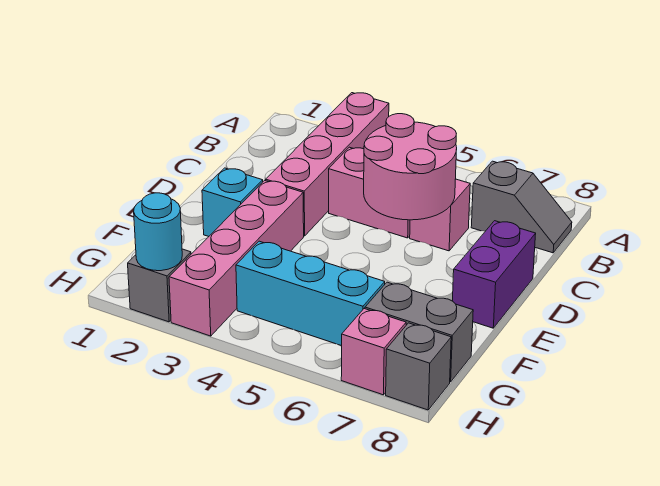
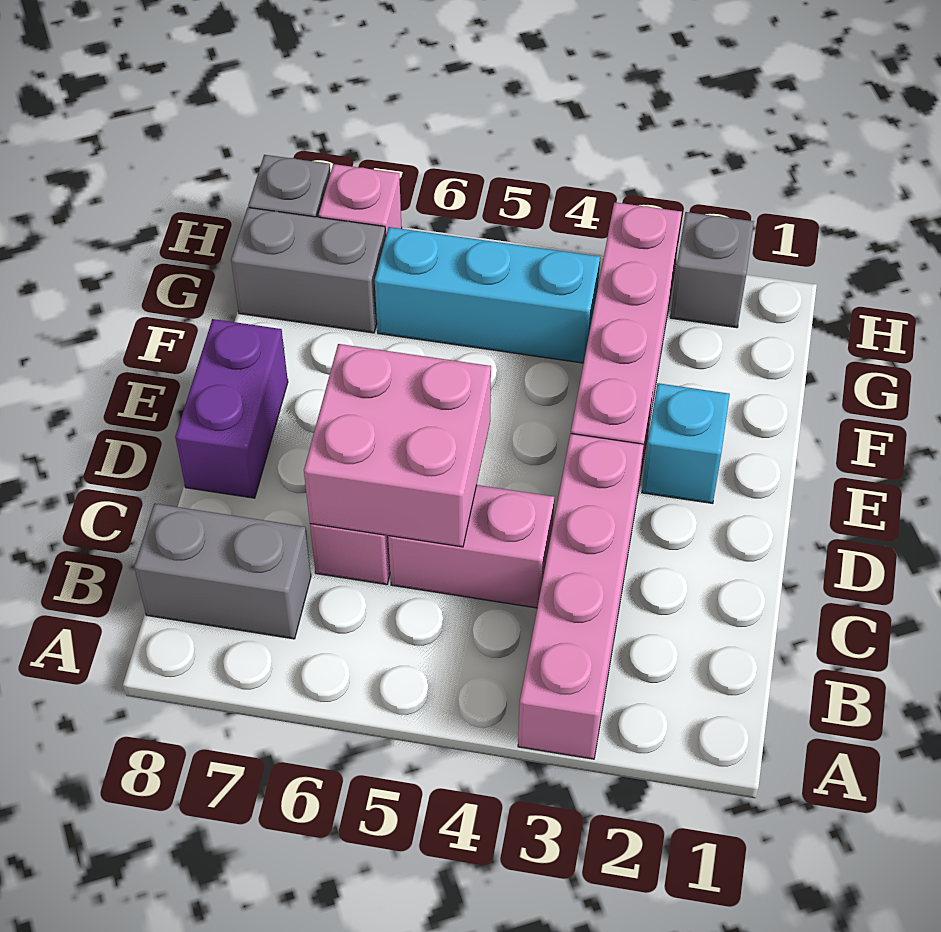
grey slope B7:B8 level 1 top 7 -> grey brick B7:B8 level 1
pink round brick C5:D6 level 2 -> pink brick C5:D6 level 2
cyan round brick H2 level 2 -> none

